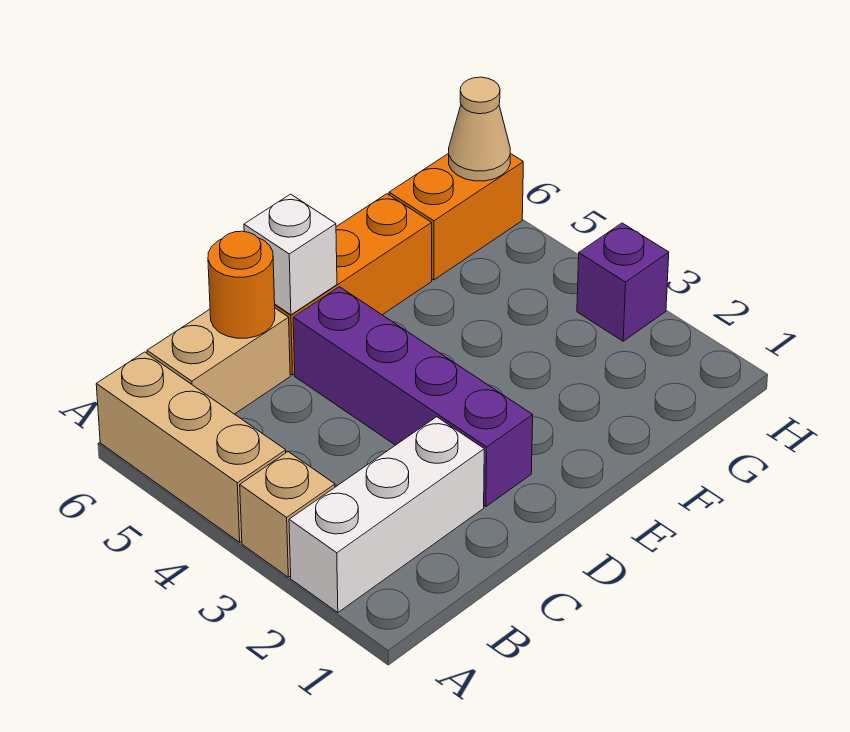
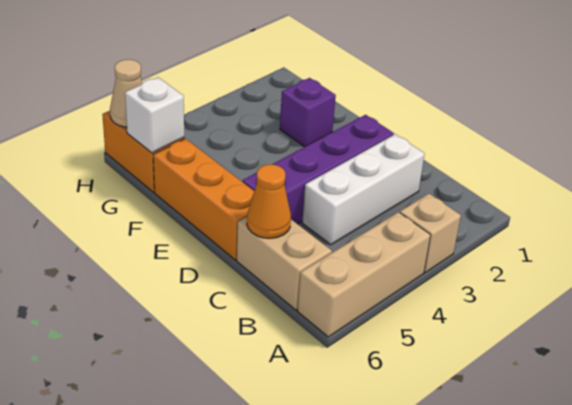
white brick A2:C2 level 1 -> white brick C2:C4 level 1
orange round brick C6 level 2 -> orange cone C6 level 2
white brick D6 level 2 -> white brick G6 level 2
purple brick H3 level 1 -> purple brick F2 level 1

